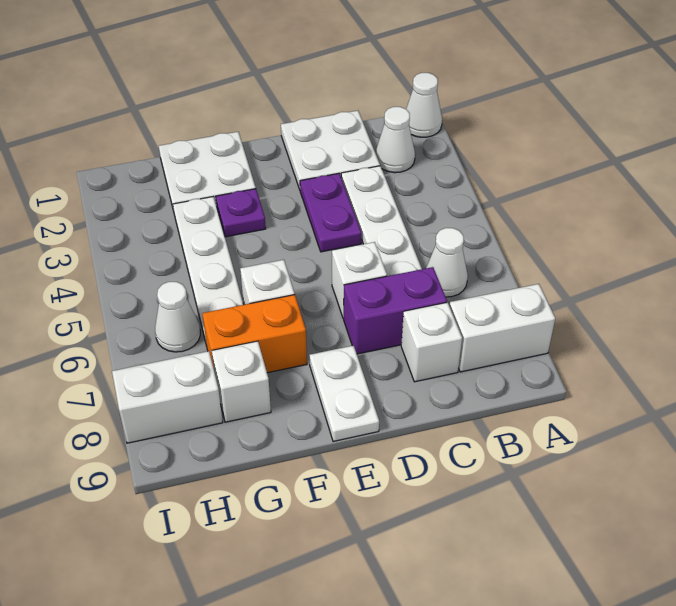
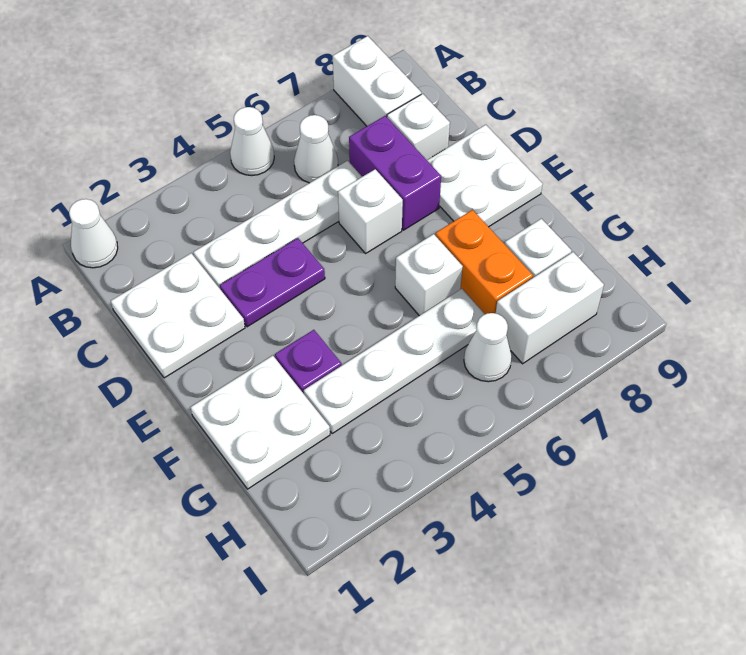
white cone B2 level 1 -> white cone A5 level 1
white plate E8:E9 level 1 -> white plate D8:E9 level 1
white brick H8:I8 level 1 -> white brick H7:H8 level 1

